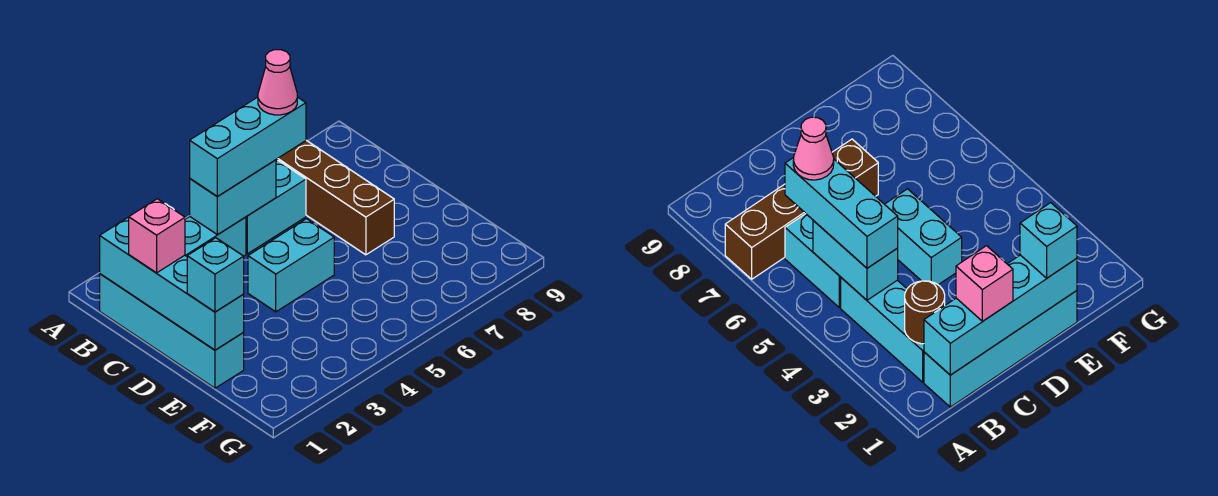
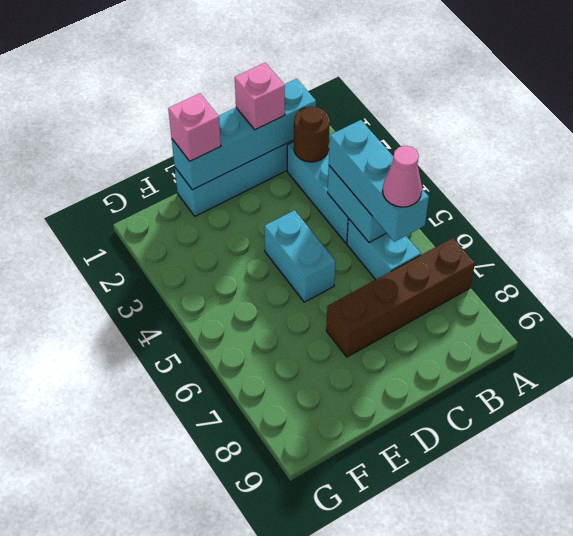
cyan brick E1 level 3 -> pink brick E1 level 3

